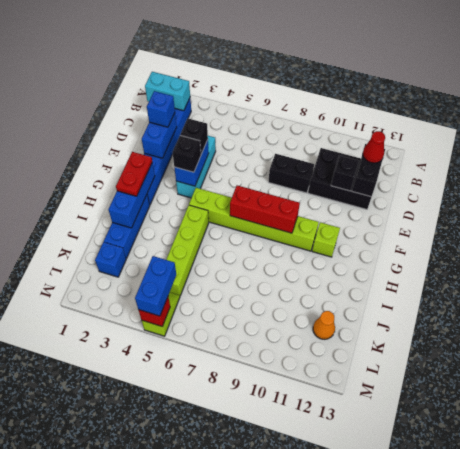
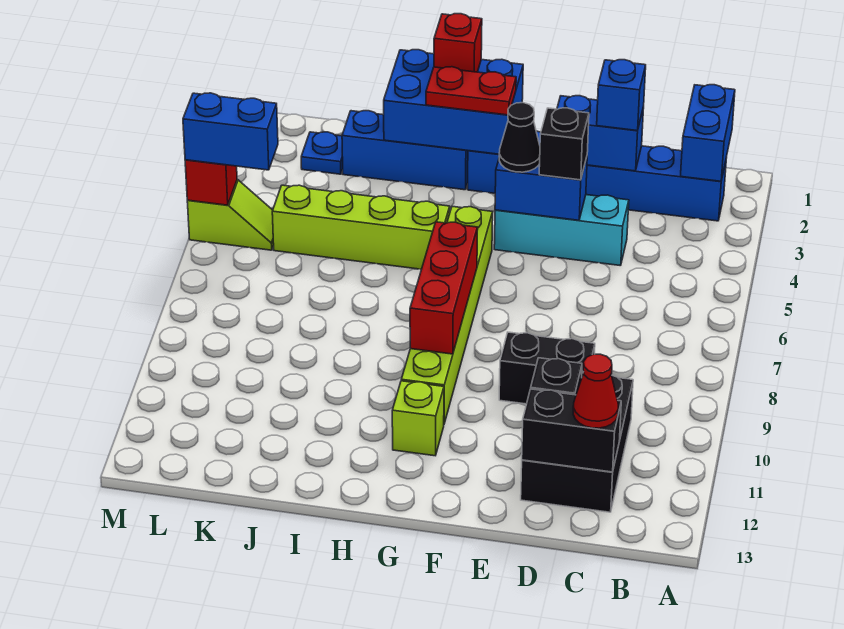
cyan brick B1:B2 level 2 -> blue brick B1:B2 level 2
black brick D8:D9 level 1 -> black brick D9:E9 level 1
black brick F4 level 3 -> black cone F4 level 3
blue brick G2:I2 level 2 -> blue brick G1:I2 level 2
none -> red brick H1 level 3
blue brick K2 level 1 -> blue plate K2 level 1
orange cone K12 level 1 -> none

